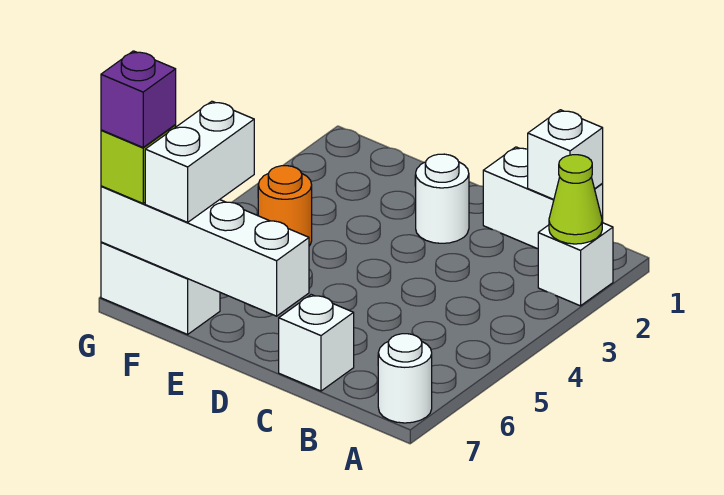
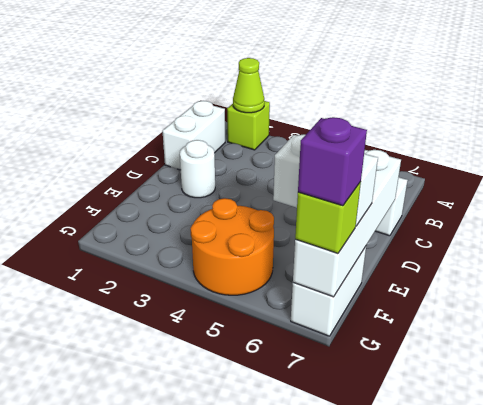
white brick A2 level 1 -> lime brick A2 level 1
white round brick A7 level 1 -> none
white brick B1 level 2 -> none
orange round brick F4 level 1 -> orange round brick F4:G5 level 1

